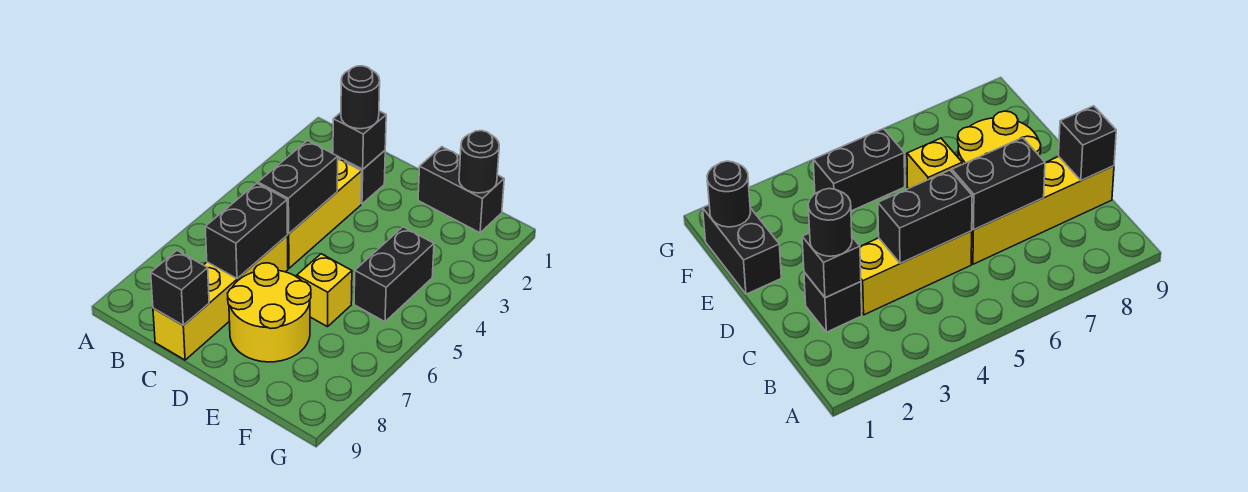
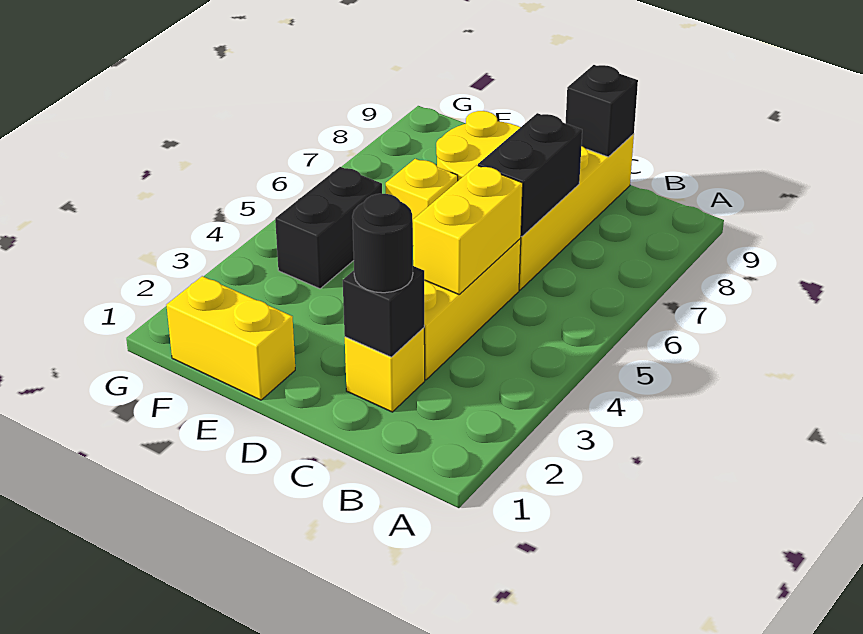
black brick C2 level 1 -> yellow brick C2 level 1
black brick C4:C5 level 2 -> yellow brick C4:C5 level 2
black brick E1:F1 level 1 -> yellow brick E1:F1 level 1
black round brick F1 level 2 -> none

